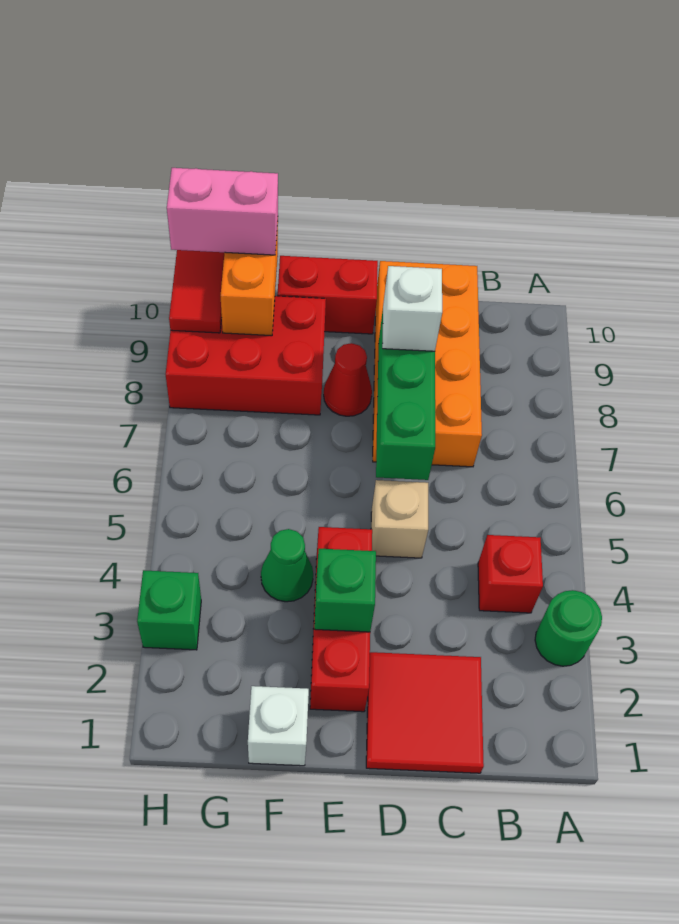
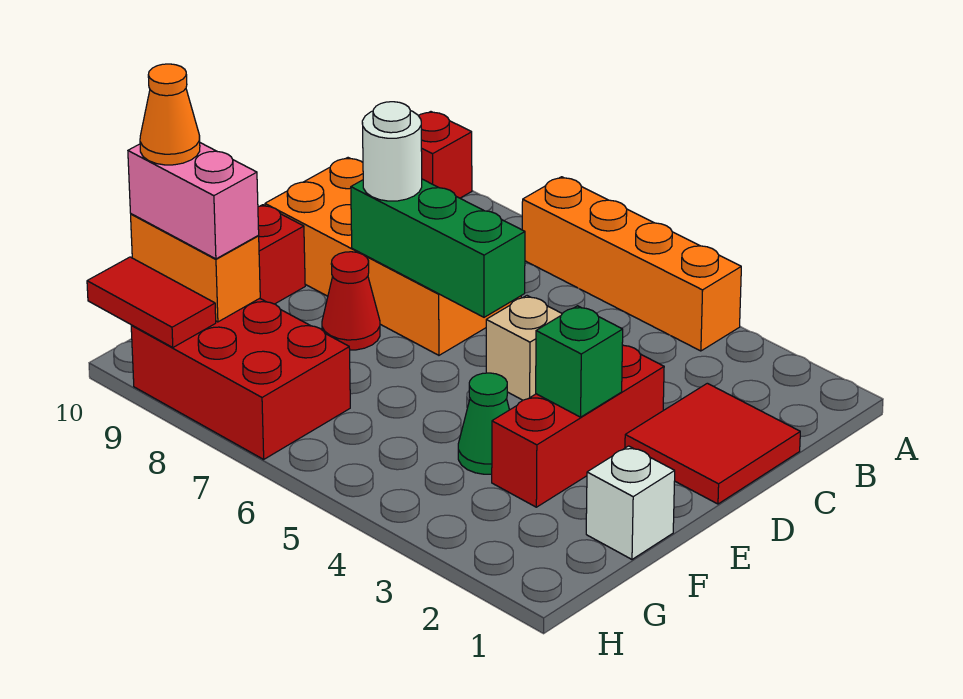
green round brick A3 level 1 -> none
none -> orange brick A4:A7 level 1
red brick B4 level 1 -> red brick A10 level 1
white brick D8 level 3 -> white round brick D8 level 3
red brick E2:E4 level 1 -> red brick D3:F3 level 1
red brick F8:H9 level 1 -> red brick G7:H9 level 1
pink brick G10:H10 level 3 -> pink brick G9:G10 level 3
none -> orange cone G10 level 4
green brick H3 level 1 -> none

